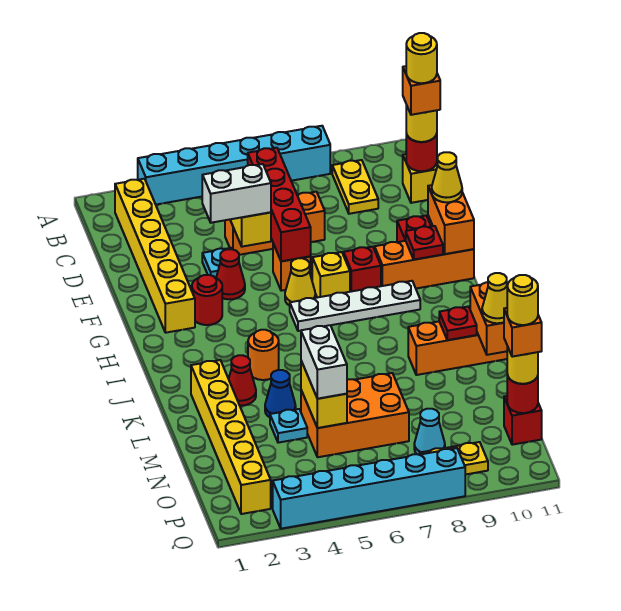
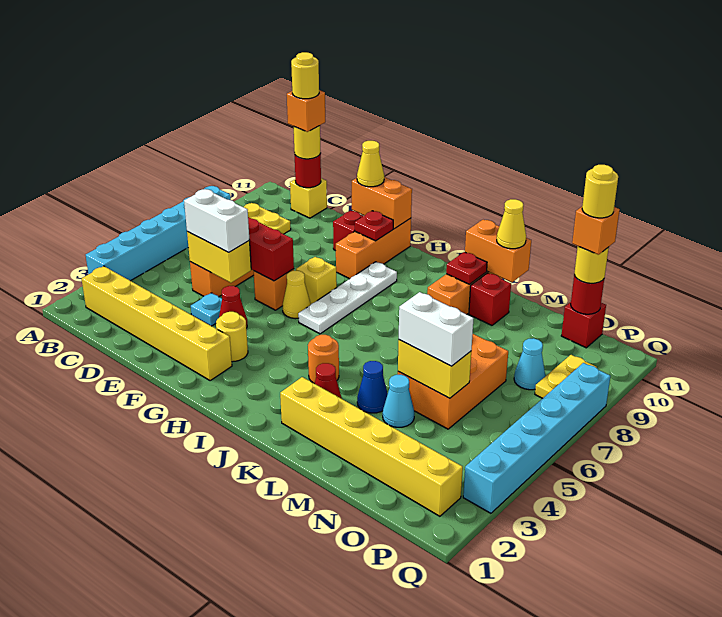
white brick E4:E5 level 3 -> white brick D5:E5 level 3
red round brick G3 level 1 -> yellow round brick G3 level 1
red brick G8 level 1 -> red brick L10 level 1
cyan plate M4 level 1 -> cyan cone M4 level 1

